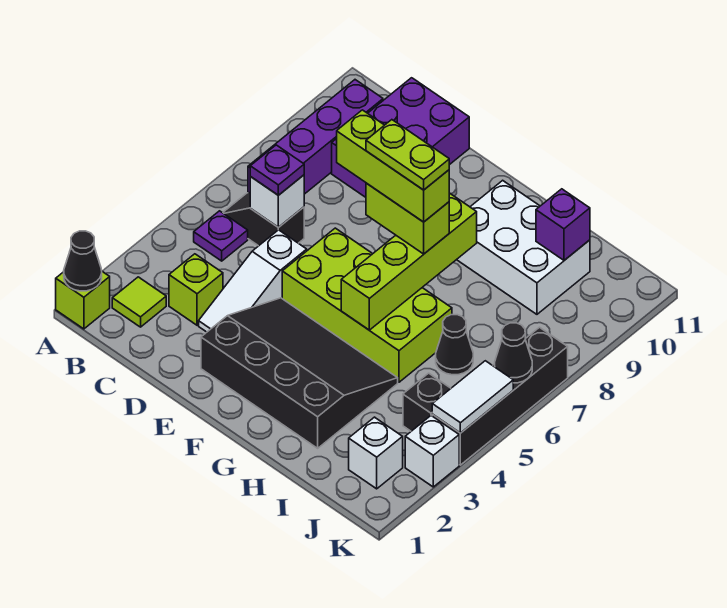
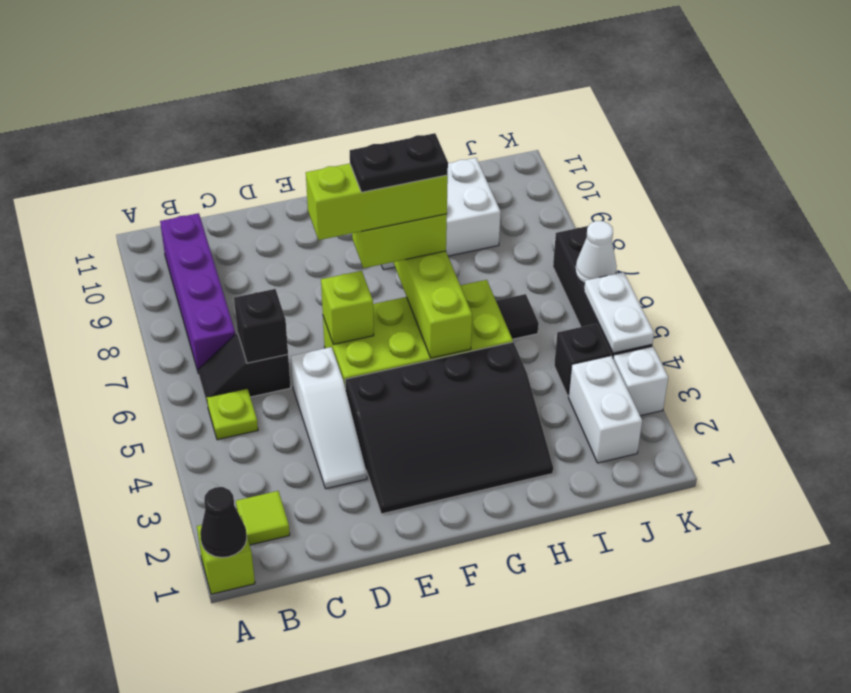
purple plate B5 level 1 -> lime plate B5 level 1
lime brick C3 level 1 -> lime brick E6 level 2
white brick C6 level 2 -> black brick C6 level 2
purple plate C6 level 3 -> none
purple brick C9:D11 level 1 -> none
black slope E2:H4 level 1 top 2 -> black slope E2:H4 level 1 top 4
lime plate F7:G7 level 5 -> black plate F7:G7 level 5
black cone I6 level 1 -> black tile I6 level 1
purple brick I10 level 2 -> none
white brick J2 level 1 -> white brick J2:J3 level 1
white tile K4:K5 level 2 -> white plate K4:K5 level 2
black cone K6 level 2 -> white cone K6 level 2

